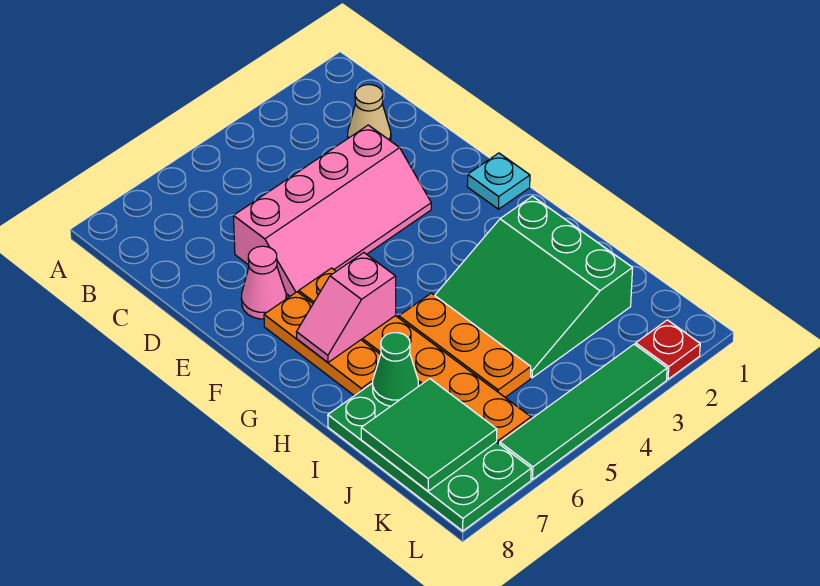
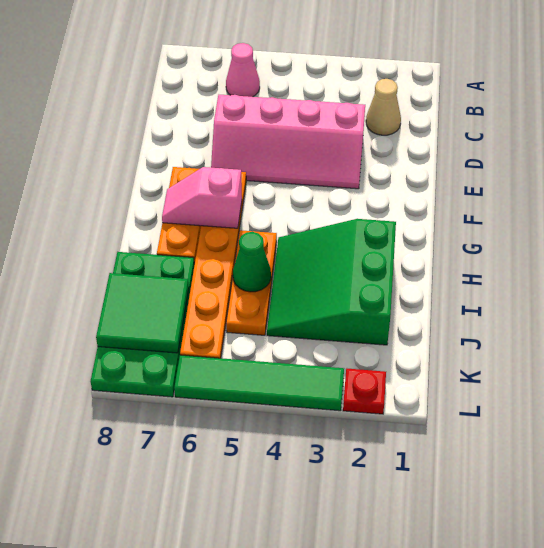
pink cone E7 level 1 -> pink cone B6 level 1
cyan plate F1 level 1 -> none
green cone I7 level 2 -> green cone I5 level 2

